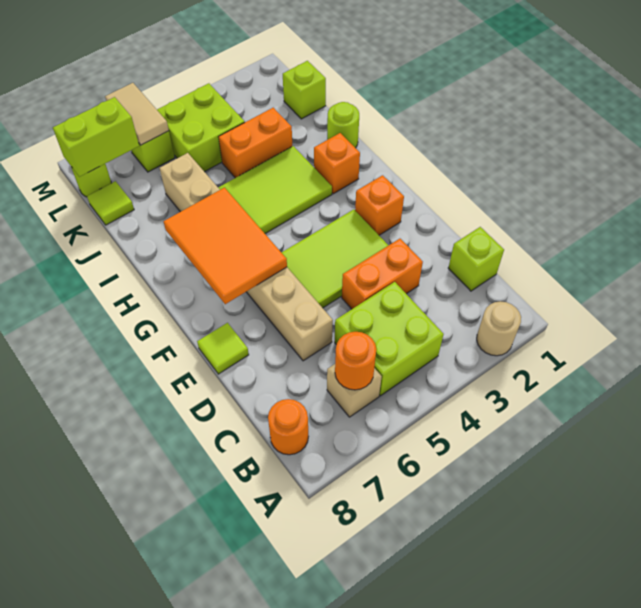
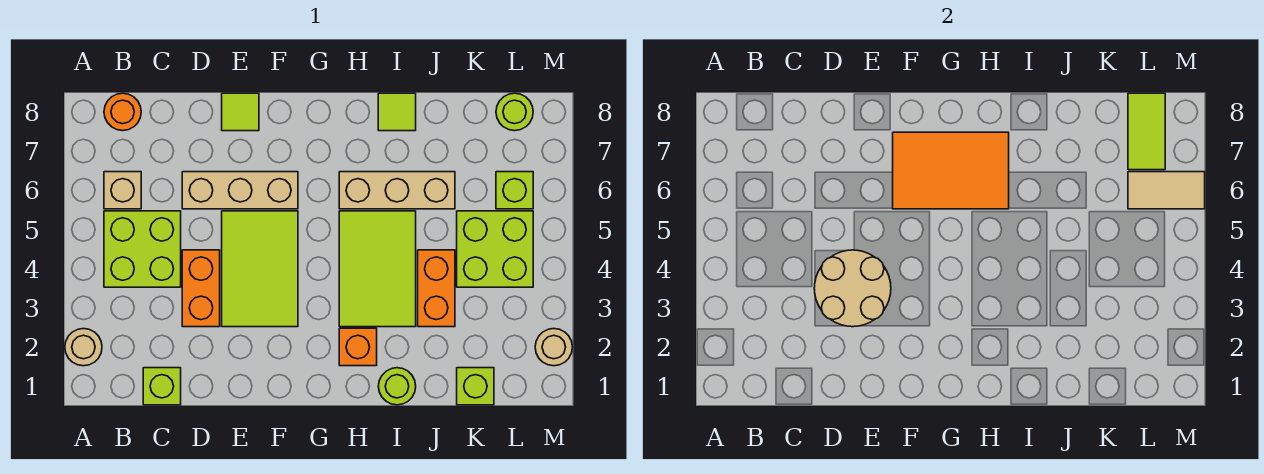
orange round brick B6 level 2 -> none
none -> tan round brick D3:E4 level 2
orange brick F2 level 1 -> none
lime tile K8 level 1 -> lime tile I8 level 1
lime brick L7:L8 level 2 -> lime tile L7:L8 level 2
none -> tan round brick M2 level 1

